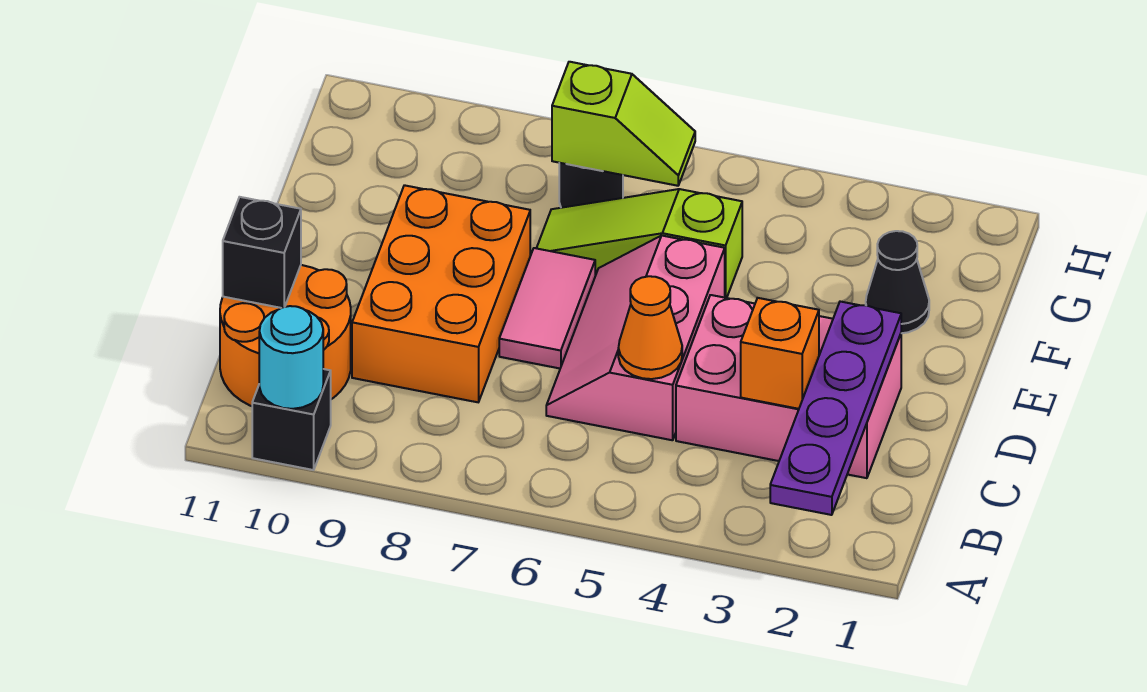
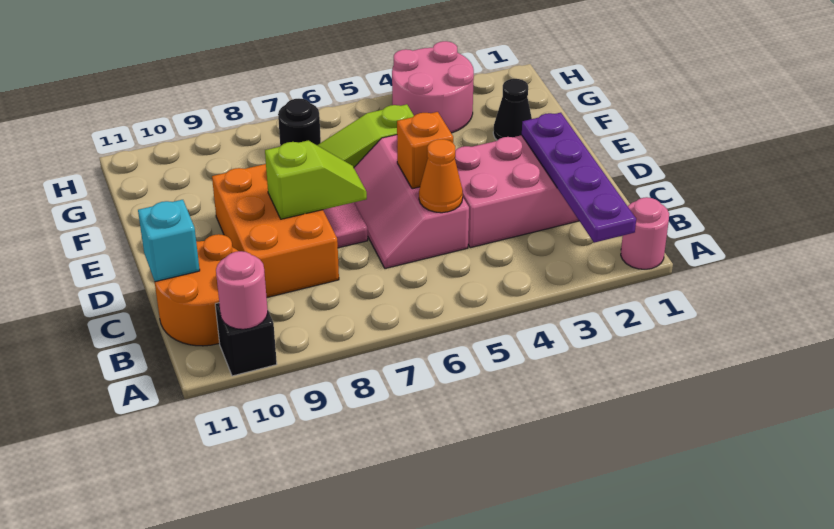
none -> pink round brick A1 level 1
cyan round brick A10 level 2 -> pink round brick A10 level 2
orange brick C3 level 2 -> orange brick D5 level 2
black brick C11 level 2 -> cyan brick C11 level 2
none -> pink round brick G3:H4 level 1
lime slope G6:G7 level 2 top 7 -> lime slope D7:D8 level 2 top 8

